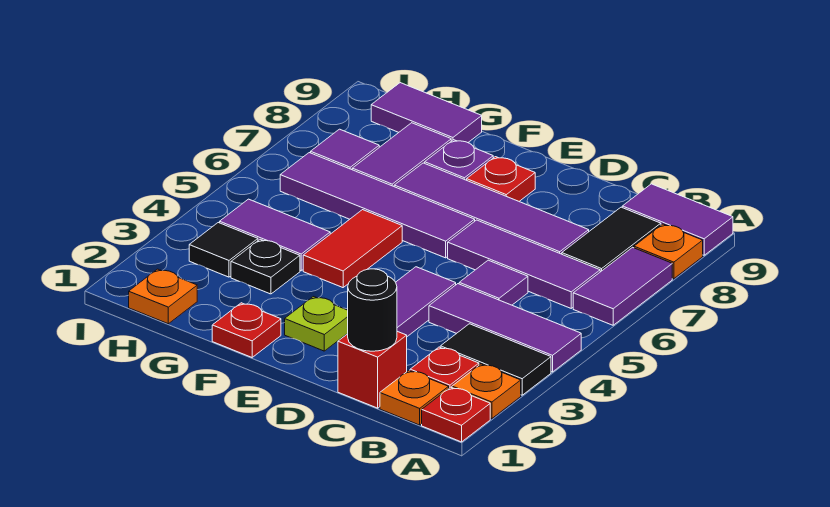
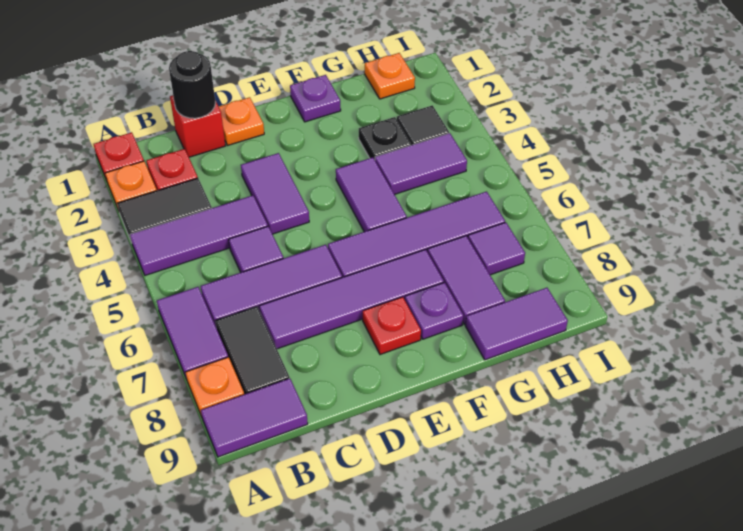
orange plate B1 level 1 -> orange plate D1 level 1
lime plate E2 level 1 -> none
red plate F1 level 1 -> purple plate F1 level 1
red tile F4:F5 level 1 -> purple tile F4:F5 level 1

